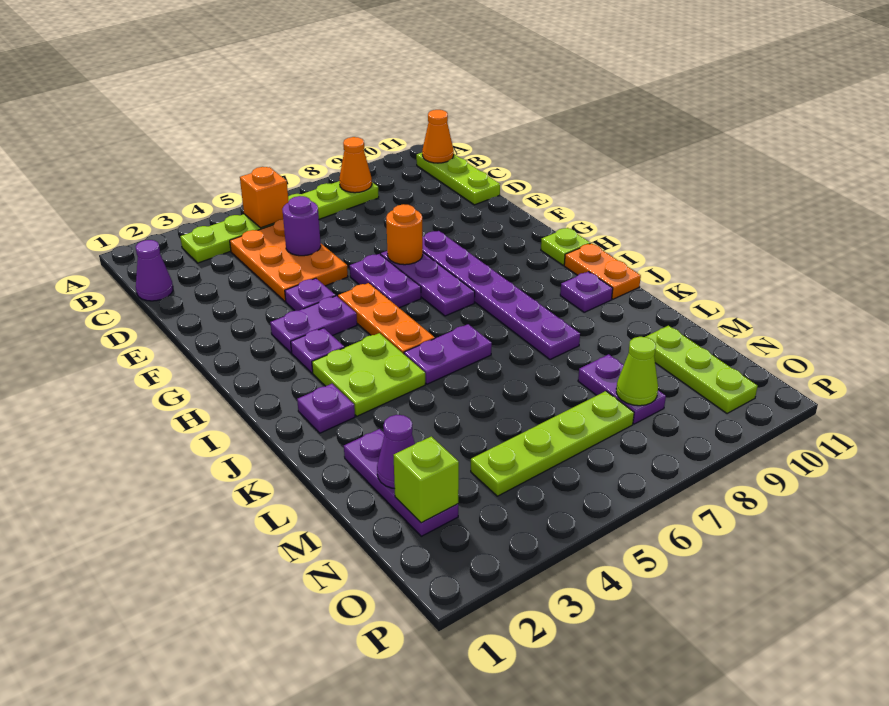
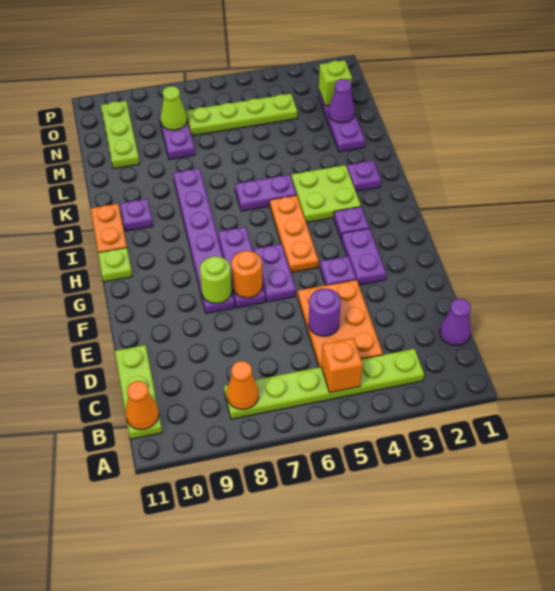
none -> lime round brick F8 level 2
purple plate G3:G4 level 1 -> purple plate F3:G3 level 1

